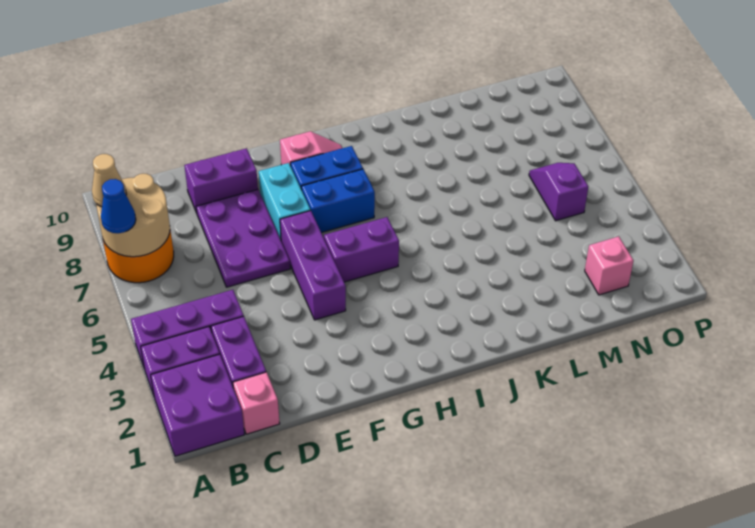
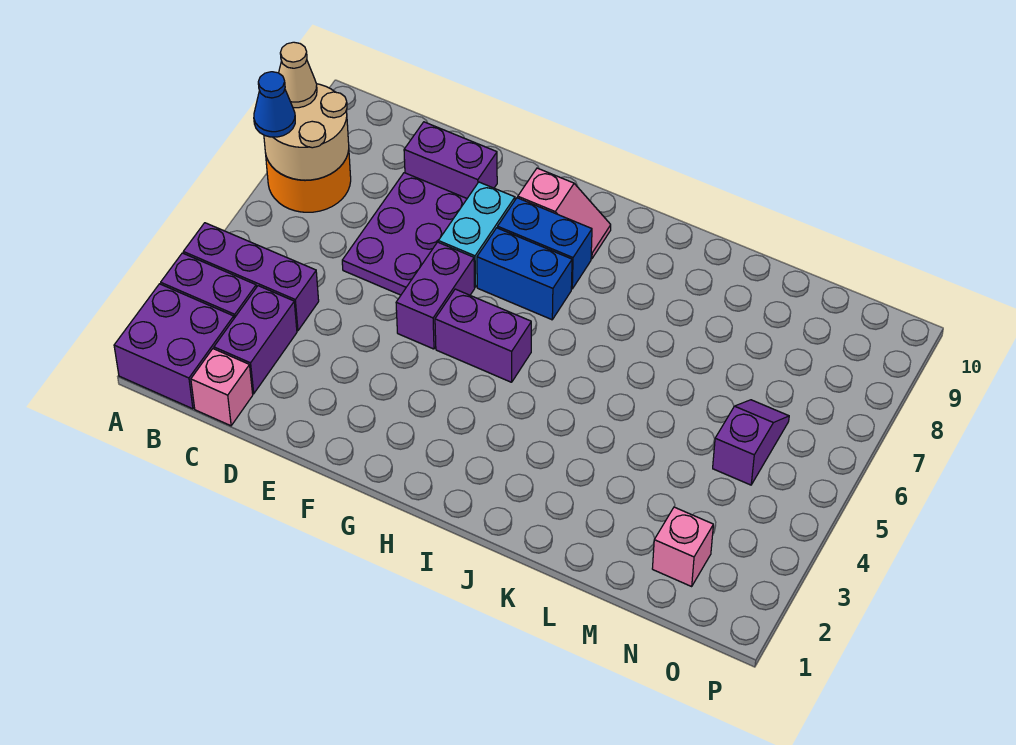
purple brick F4:F6 level 1 -> purple brick F5:F6 level 1

